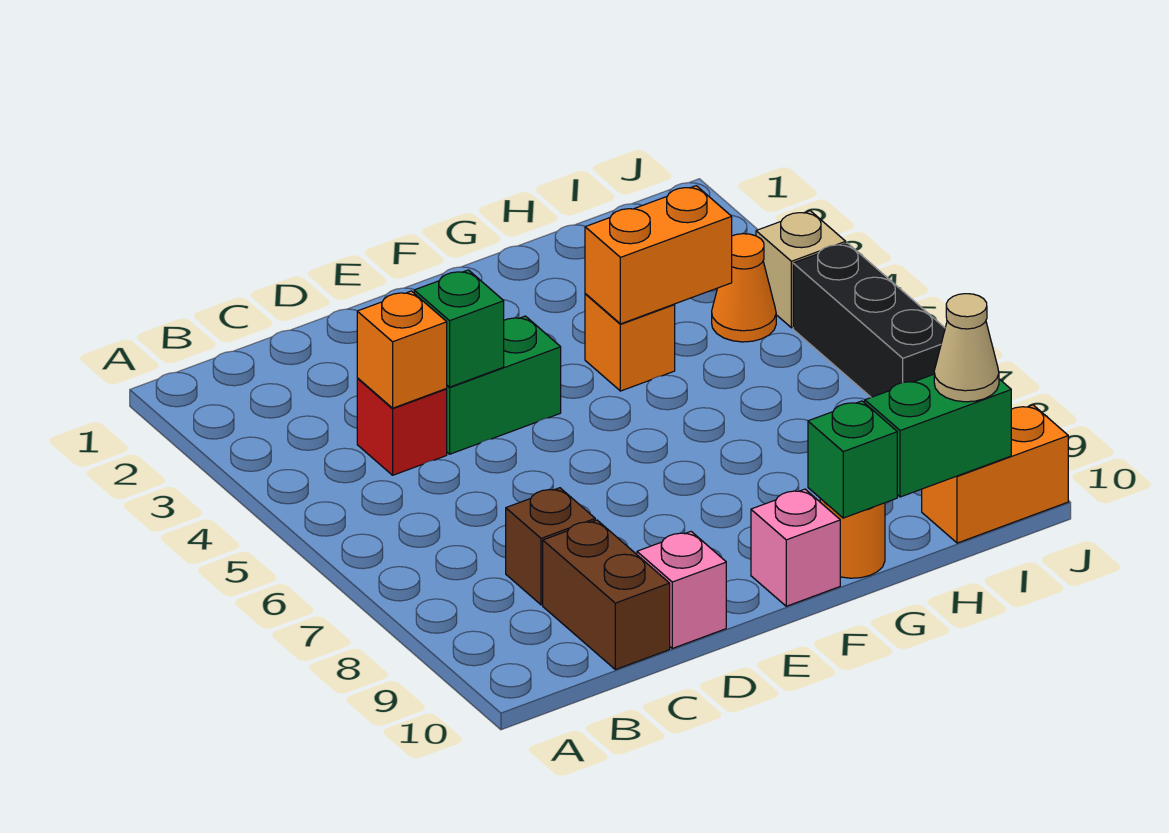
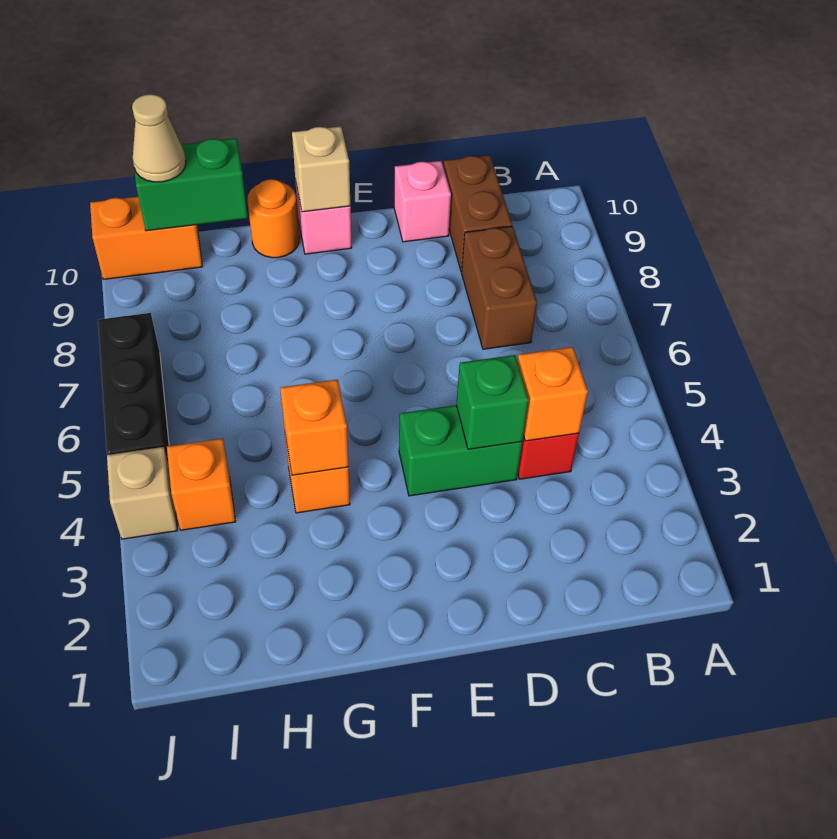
brown brick C8 level 1 -> brown brick C7:C8 level 1
none -> tan brick F10 level 2
orange brick G4:H4 level 2 -> orange brick G4 level 2
green brick G10 level 2 -> none
orange cone I4 level 1 -> orange brick I4 level 1

